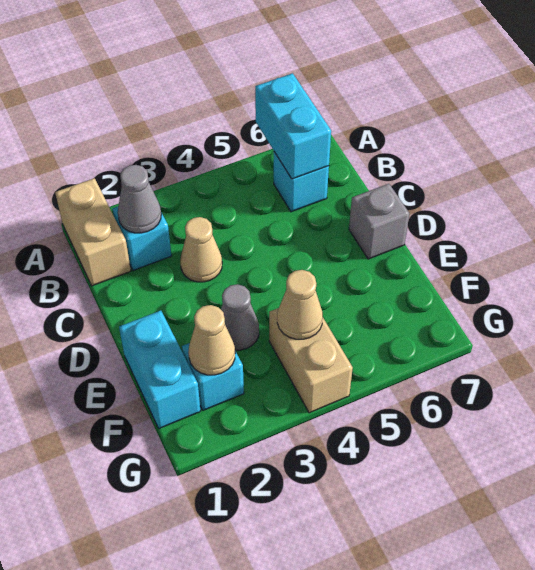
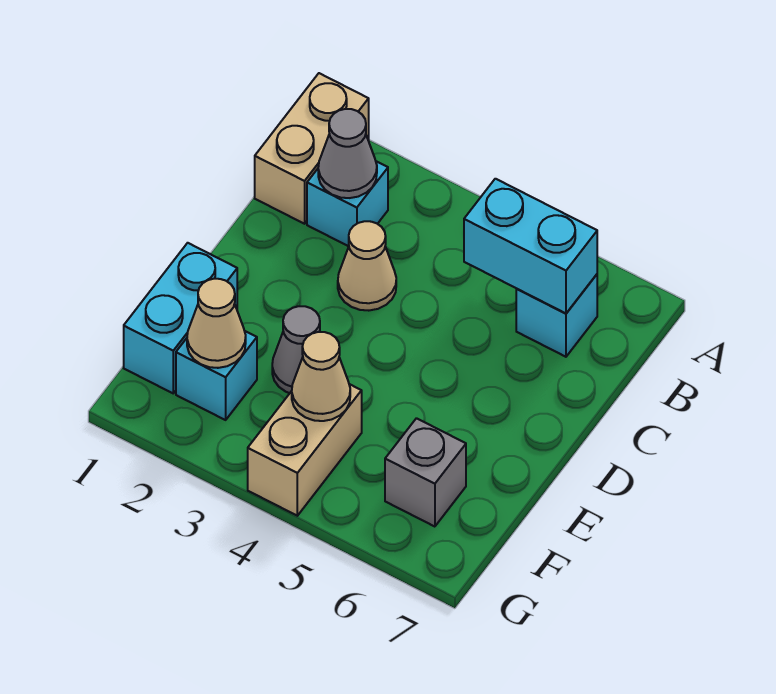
cyan brick A6:B6 level 2 -> cyan brick B5:B6 level 2
grey brick D7 level 1 -> grey brick F6 level 1

